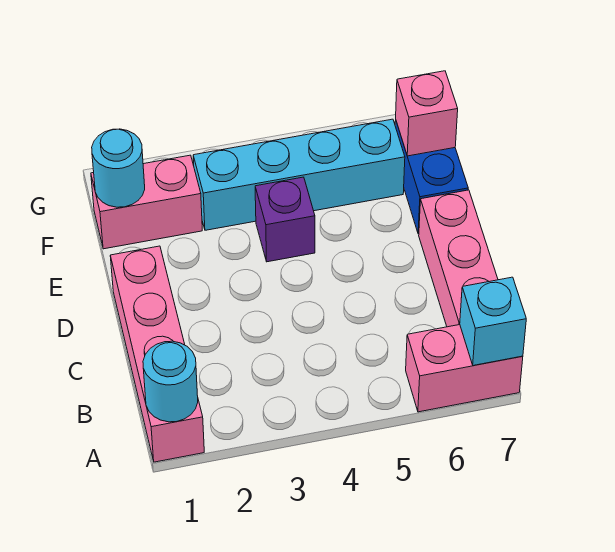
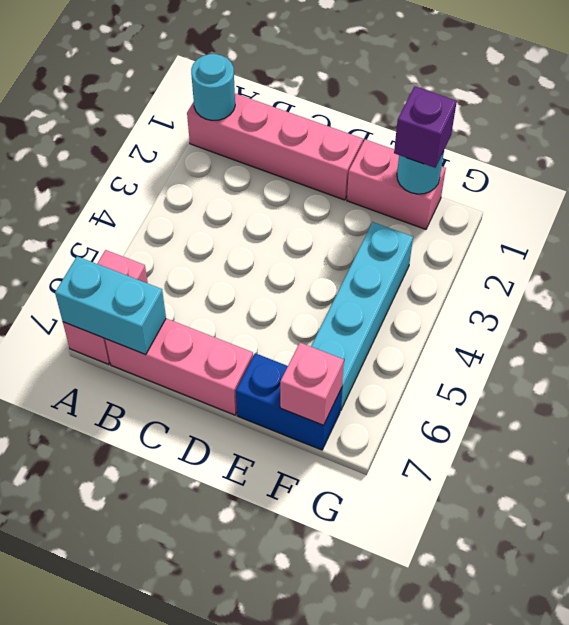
cyan brick A7 level 2 -> cyan brick A7:B7 level 2
purple brick E4 level 1 -> purple brick F1 level 3
pink brick F1:F2 level 1 -> pink brick E1:F1 level 1

